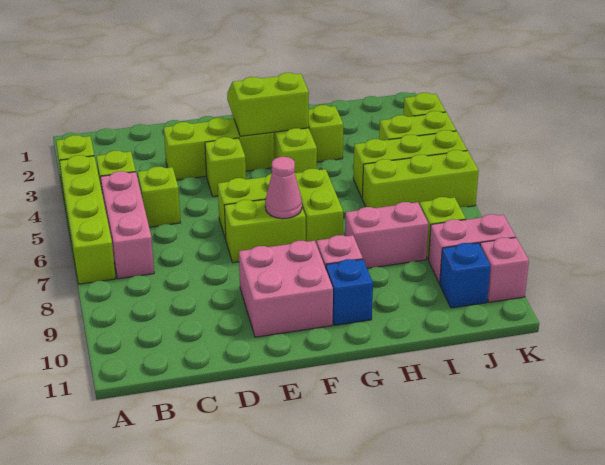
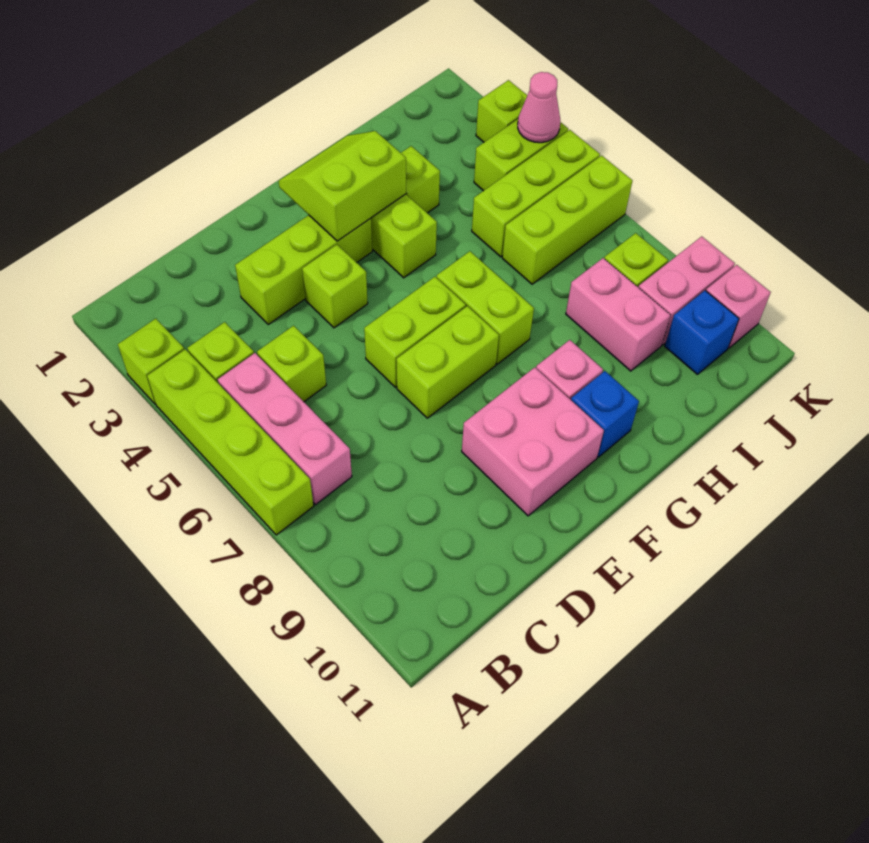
pink cone F7 level 2 -> pink cone K4 level 2
pink brick H8:I8 level 1 -> pink brick I8:I9 level 1

